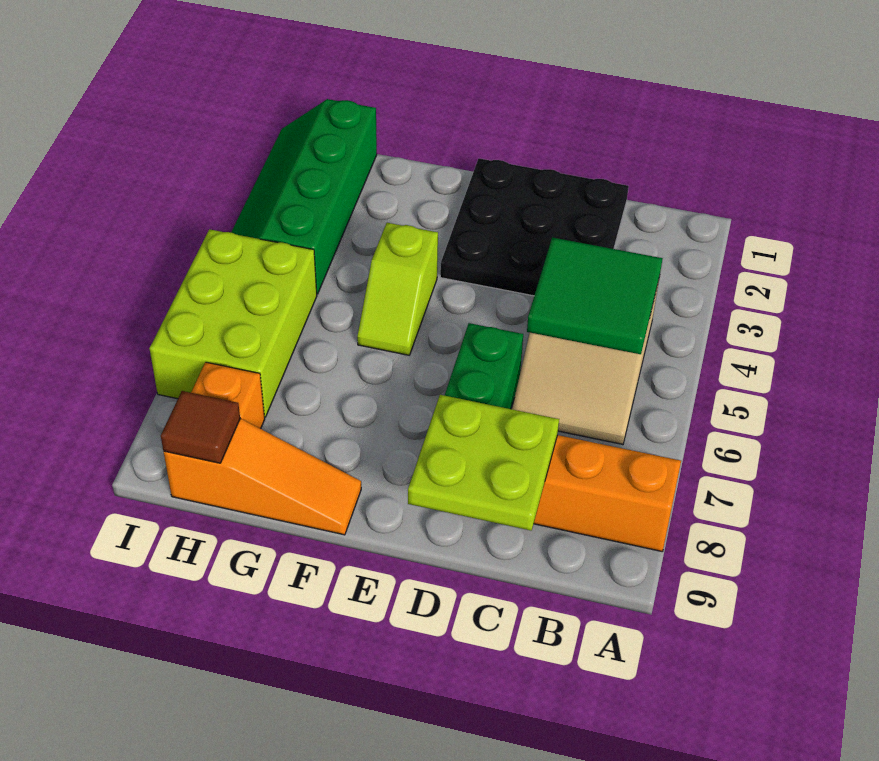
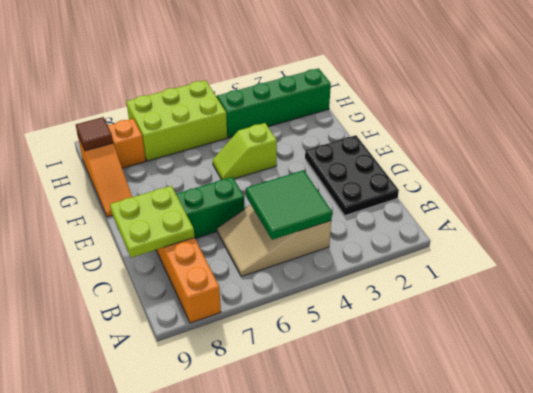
black plate C1:E3 level 1 -> black plate C1:E2 level 1

